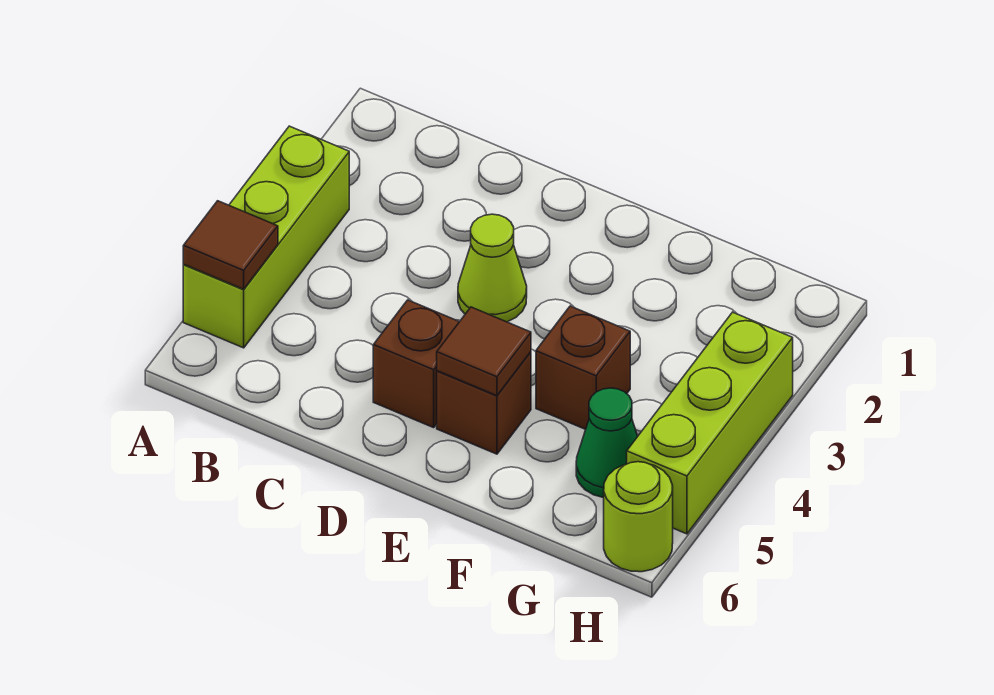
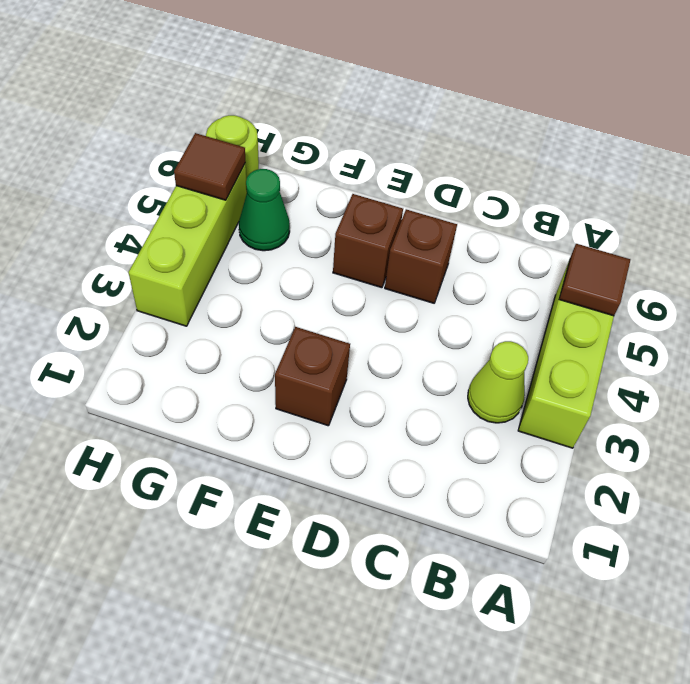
lime cone D3 level 1 -> lime cone B3 level 1
brown tile E5 level 2 -> brown tile H5 level 2
brown brick F4 level 1 -> brown brick E2 level 1

